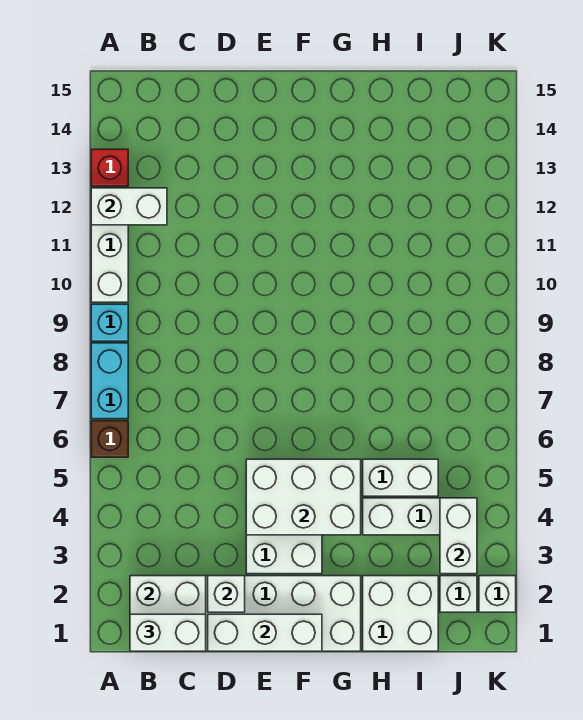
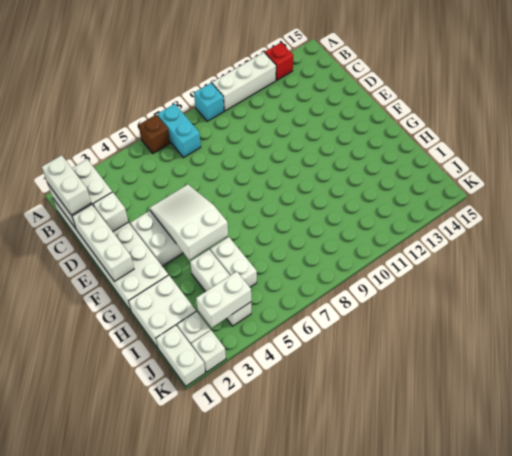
cyan brick A7:A8 level 1 -> cyan brick A7:B7 level 1
white brick A12:B12 level 2 -> white brick J1:K1 level 1
white brick E4:G5 level 2 -> white slope E4:G5 level 2 top G

